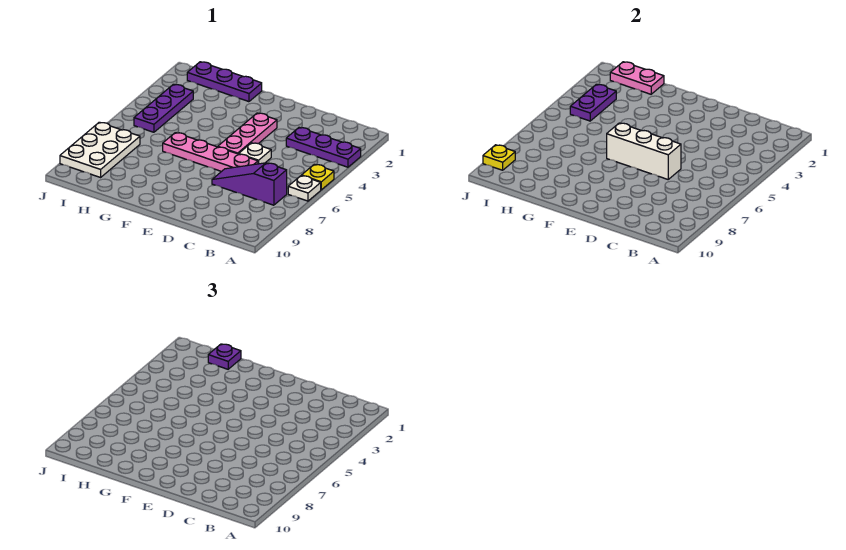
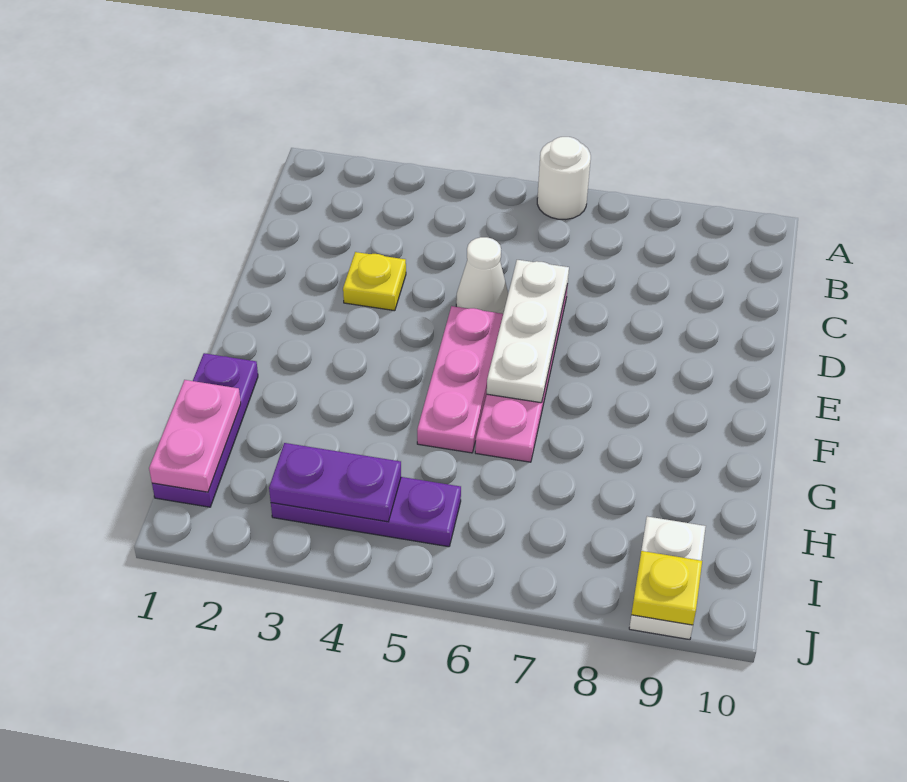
purple plate A3:C3 level 1 -> none
yellow plate A5 level 1 -> yellow plate D3 level 1
white plate A6 level 1 -> white round brick A6 level 1
purple slope B7:D7 level 1 top B -> none
white plate D5 level 1 -> white cone D5 level 1
white brick D6:F6 level 2 -> white plate D6:F6 level 2
pink plate E3:E5 level 1 -> pink plate E5:G5 level 1
purple plate H1 level 3 -> none
white plate I7:J9 level 1 -> white plate I9:J9 level 1

